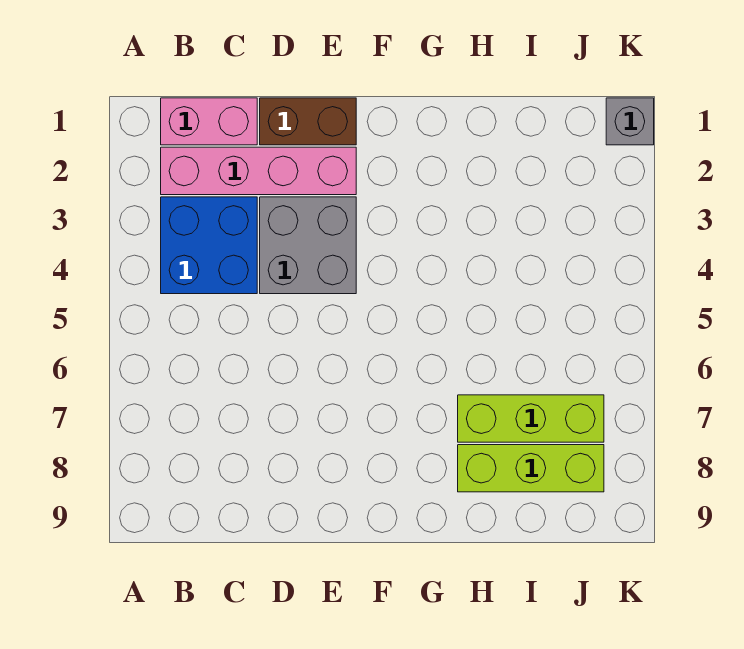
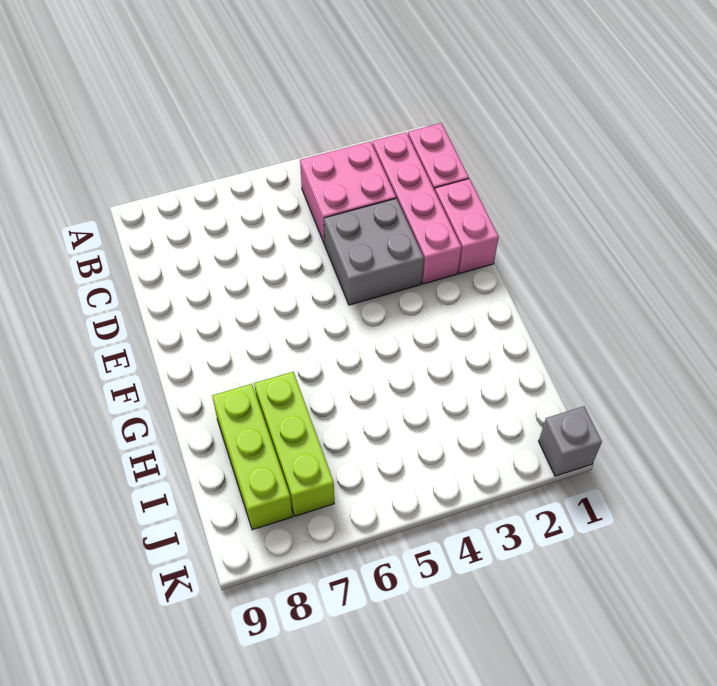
blue brick B3:C4 level 1 -> pink brick B3:C4 level 1
brown brick D1:E1 level 1 -> pink brick D1:E1 level 1

